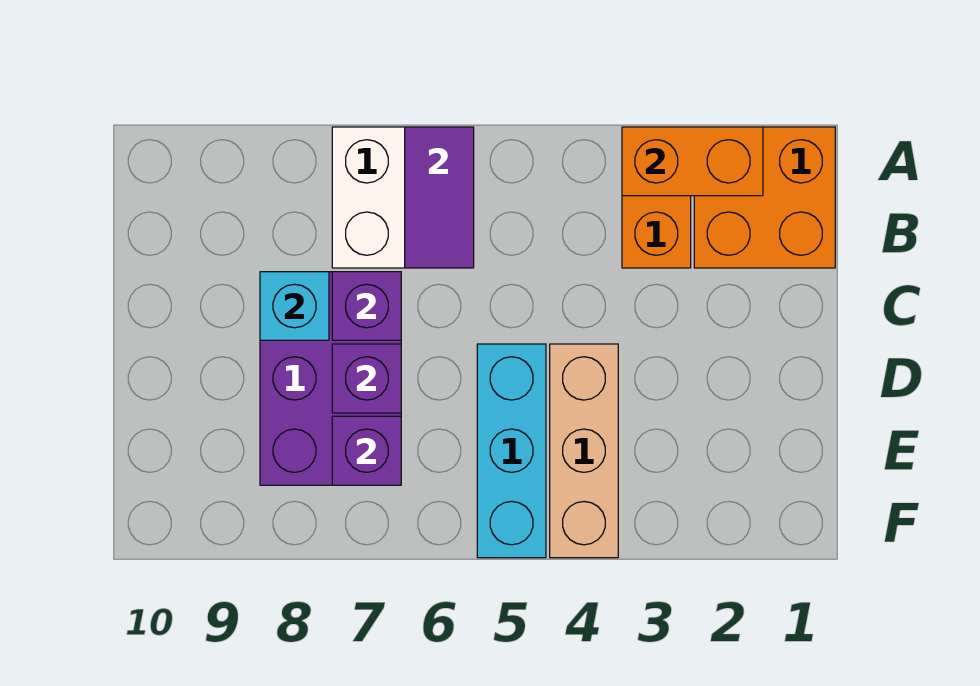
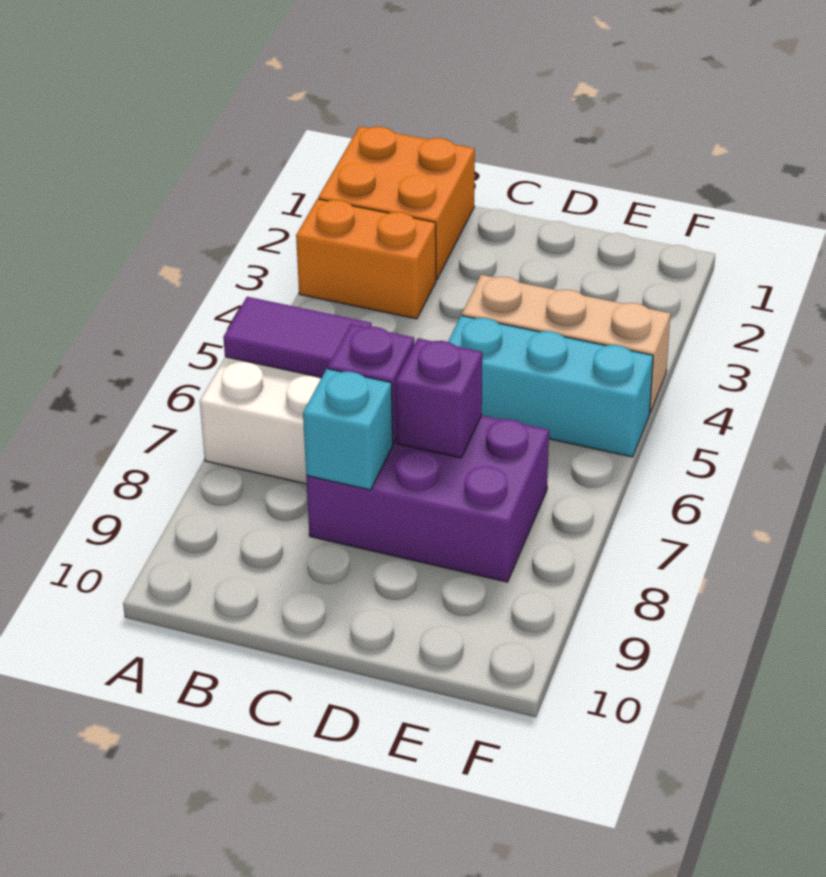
orange brick A2:A3 level 2 -> none
purple brick E7 level 2 -> none

